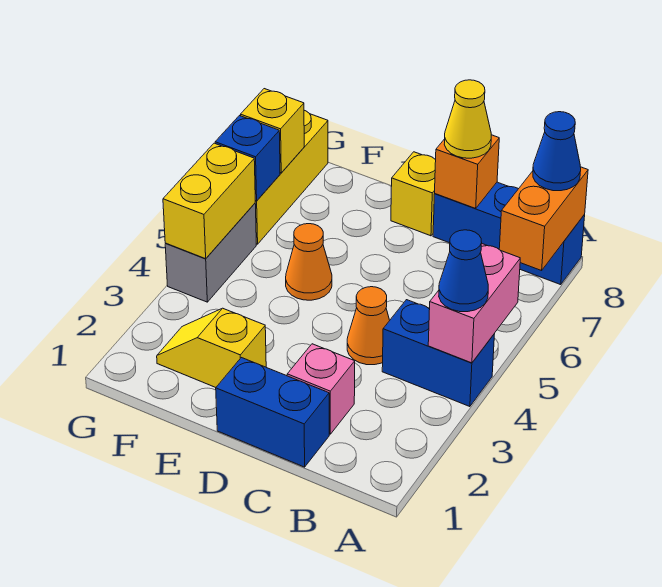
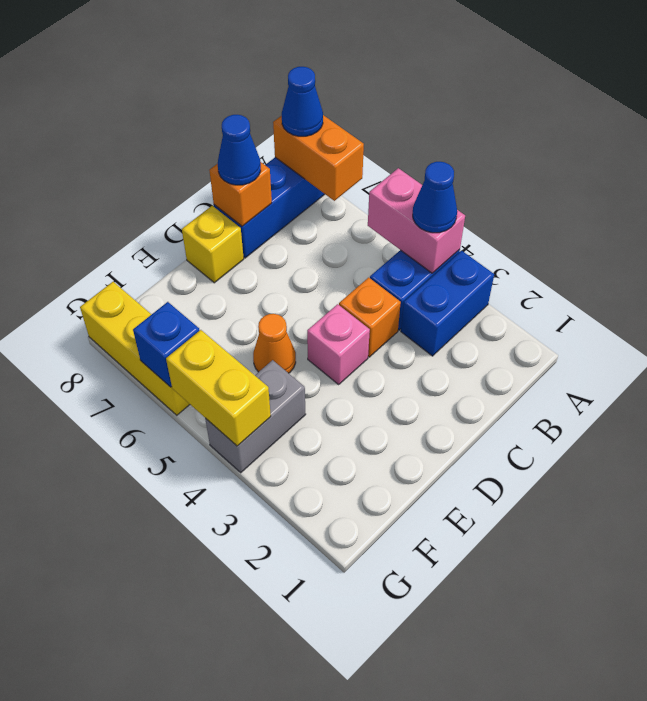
blue brick C1:D1 level 1 -> blue brick A3:B3 level 1
pink brick C2 level 1 -> pink brick D4 level 1
orange cone C4 level 1 -> orange brick C4 level 1
yellow cone C8 level 3 -> blue cone C8 level 3
yellow slope E2:F2 level 1 top E -> none
grey brick G4:G5 level 1 -> grey brick F4:G4 level 1
yellow brick G7 level 2 -> none

